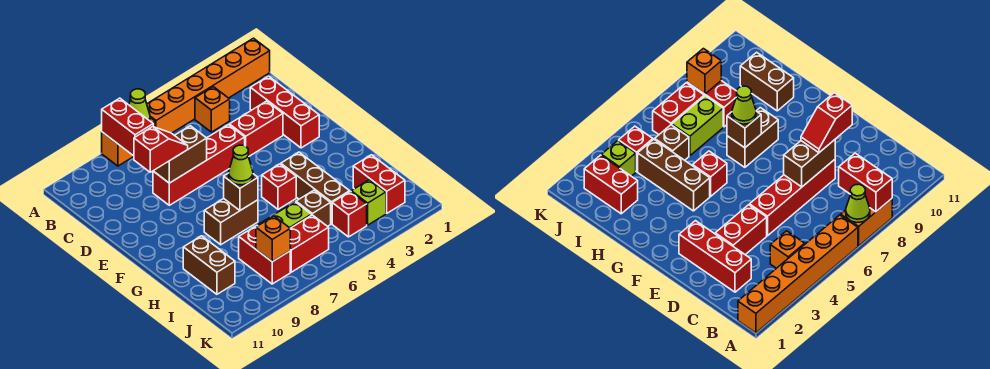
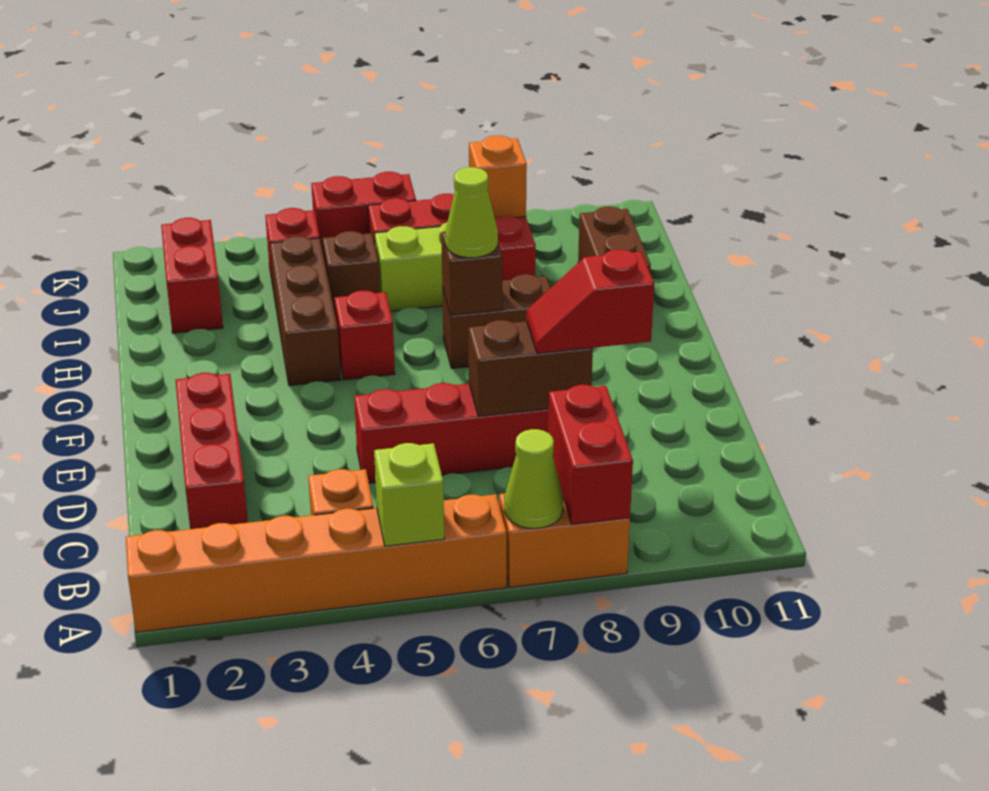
red brick D3:D4 level 1 -> red brick K5:K6 level 1
lime brick J3 level 1 -> lime brick A5 level 2

